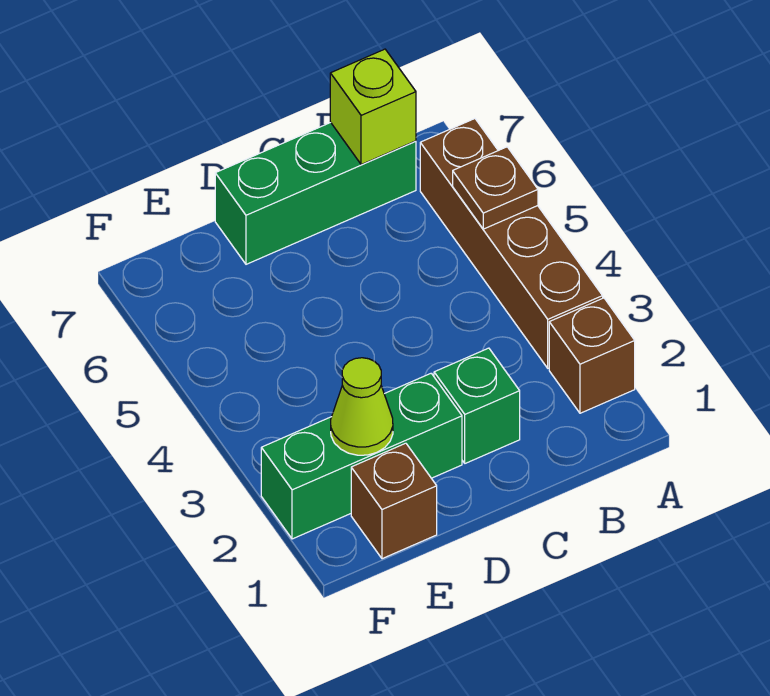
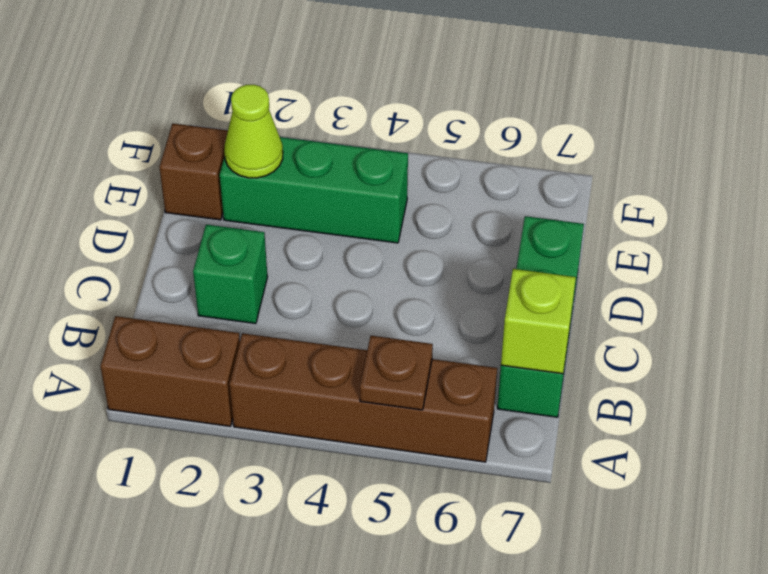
brown brick A2 level 1 -> brown brick A1:A2 level 1
green brick D2:F2 level 1 -> green brick E2:E4 level 1

